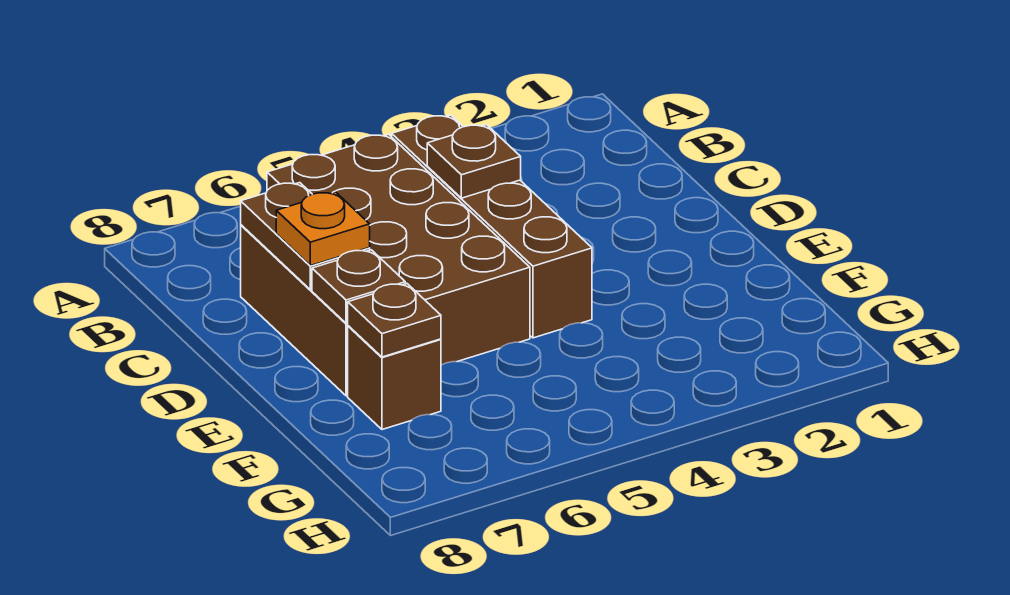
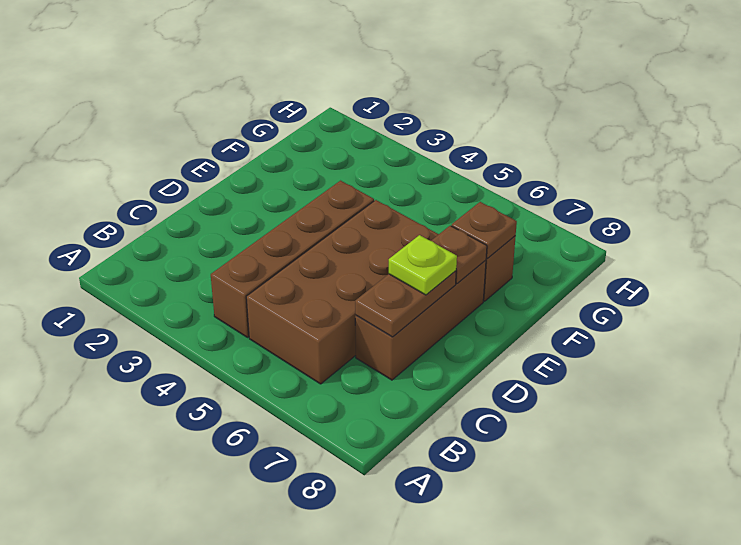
brown plate C4 level 2 -> none
orange plate D7 level 3 -> lime plate D7 level 3

